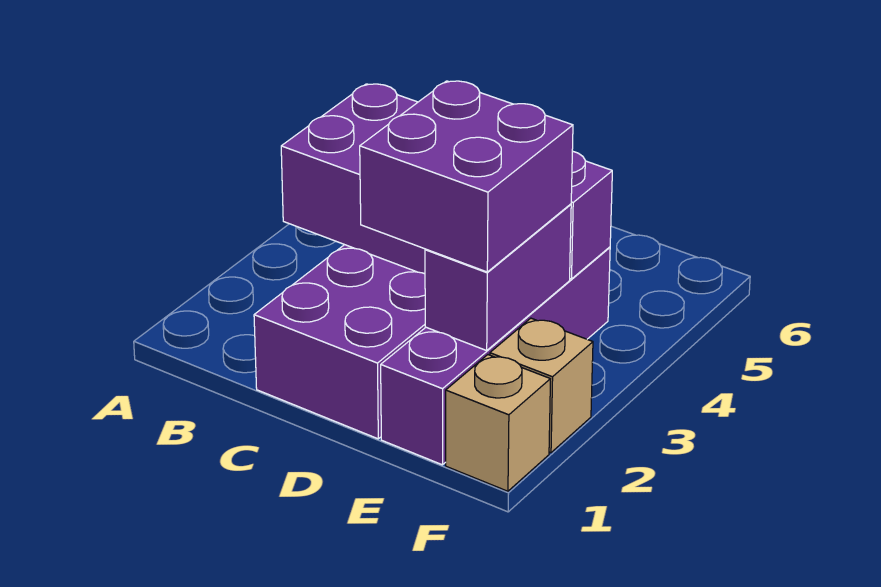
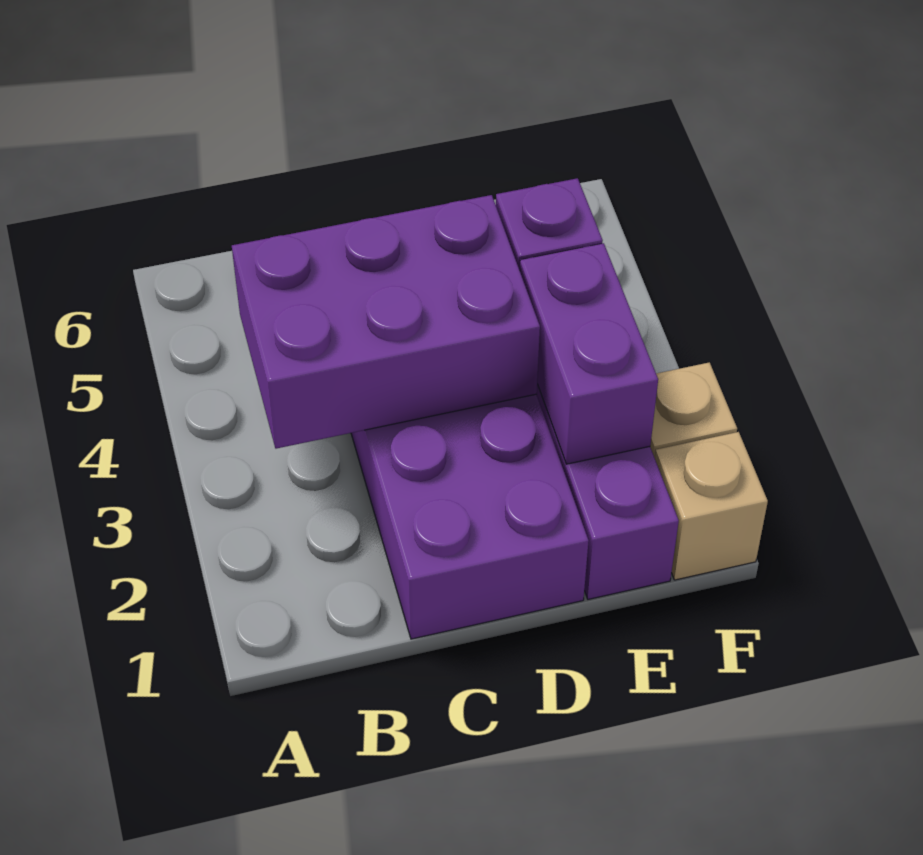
purple brick D2:E3 level 3 -> none

